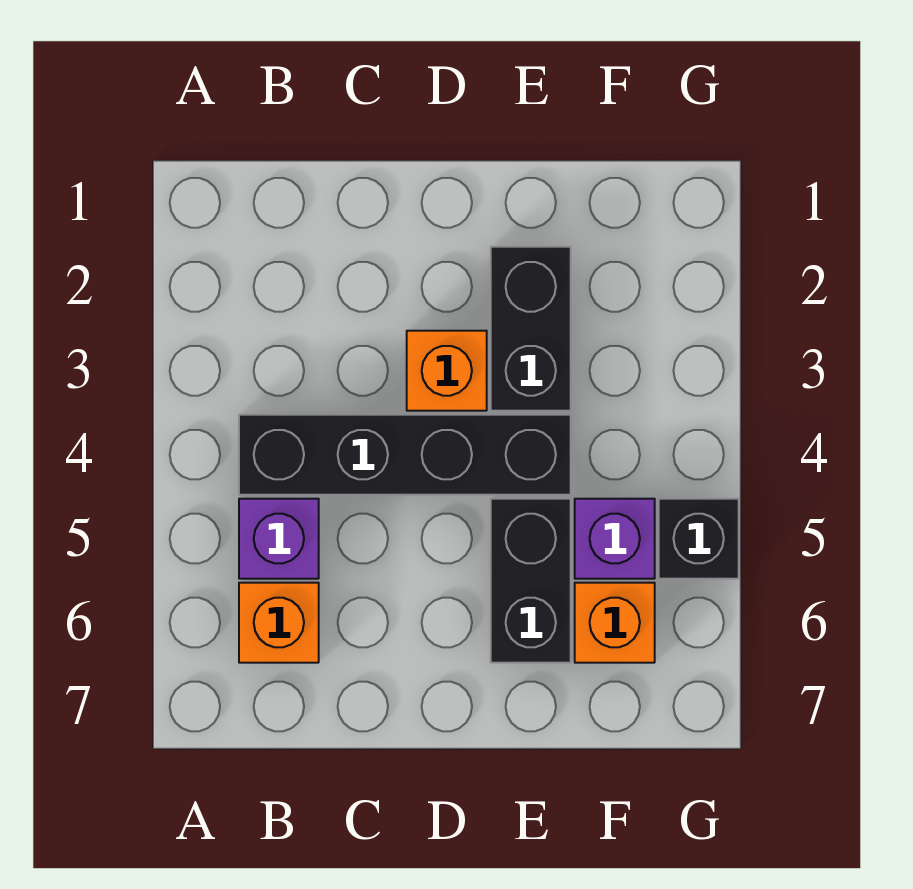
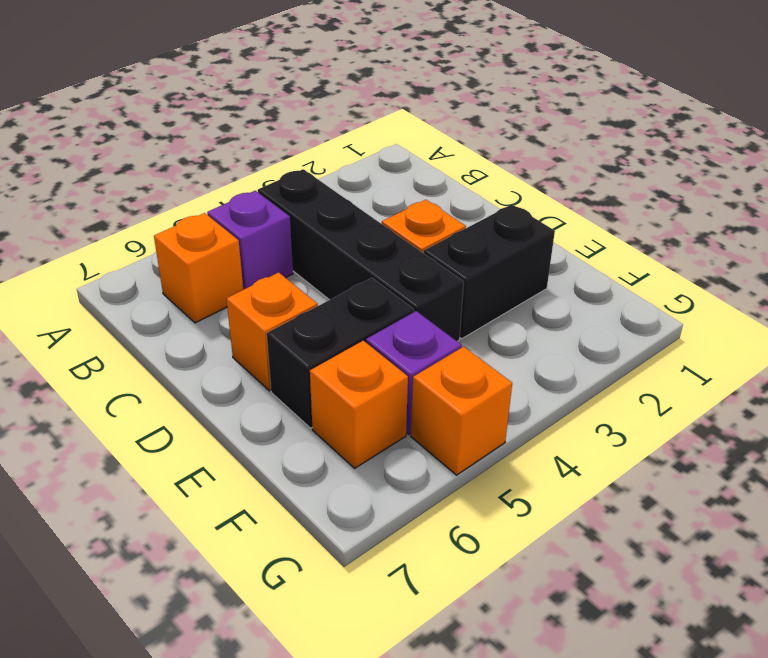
none -> orange brick D6 level 1
black brick G5 level 1 -> orange brick G5 level 1

